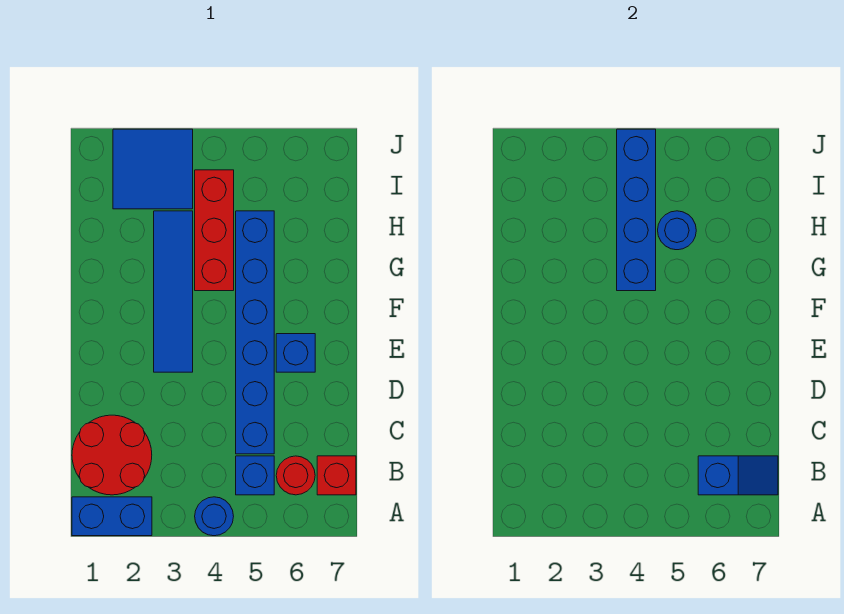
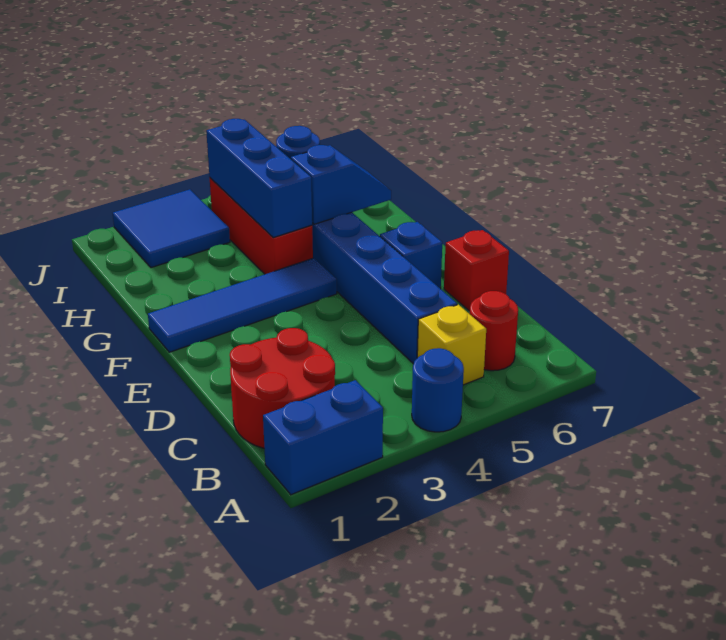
blue brick B5 level 1 -> yellow brick B5 level 1
blue slope B6:B7 level 2 top 6 -> blue slope G5:G6 level 2 top 5
red brick B7 level 1 -> red brick D7 level 1
blue tile E3:H3 level 1 -> blue tile F1:F4 level 1
blue brick G4:J4 level 2 -> blue brick G4:I4 level 2

